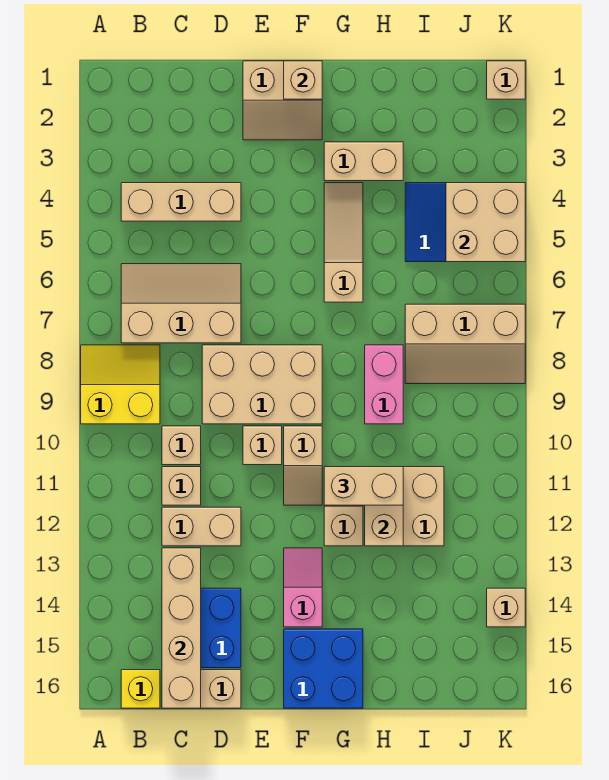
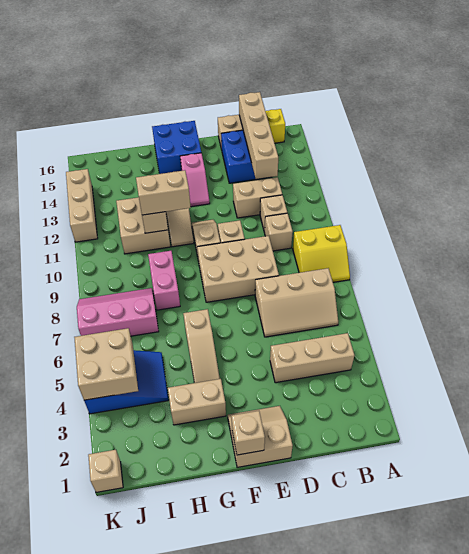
tan slope I7:K8 level 1 top 7 -> pink slope I7:K8 level 1 top 7
tan brick K14 level 1 -> tan brick K12:K14 level 1

